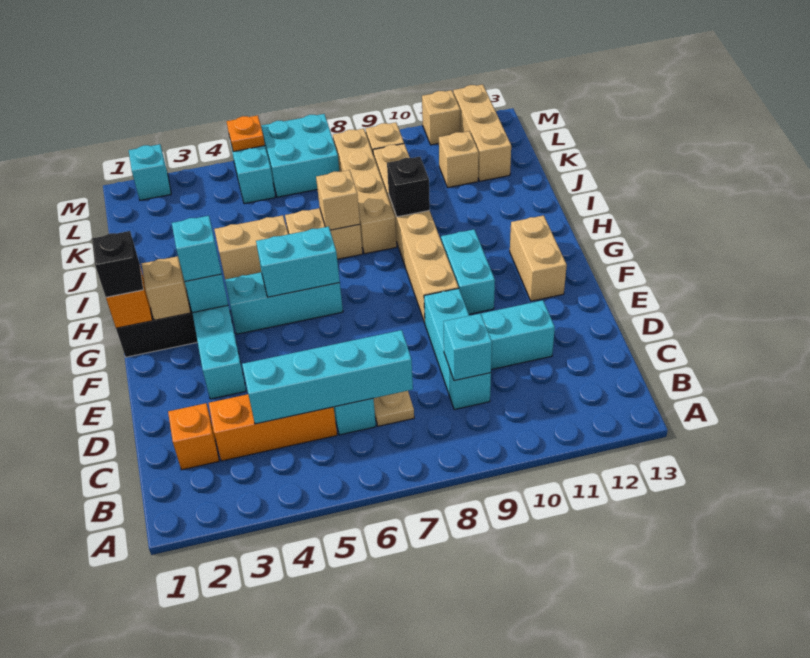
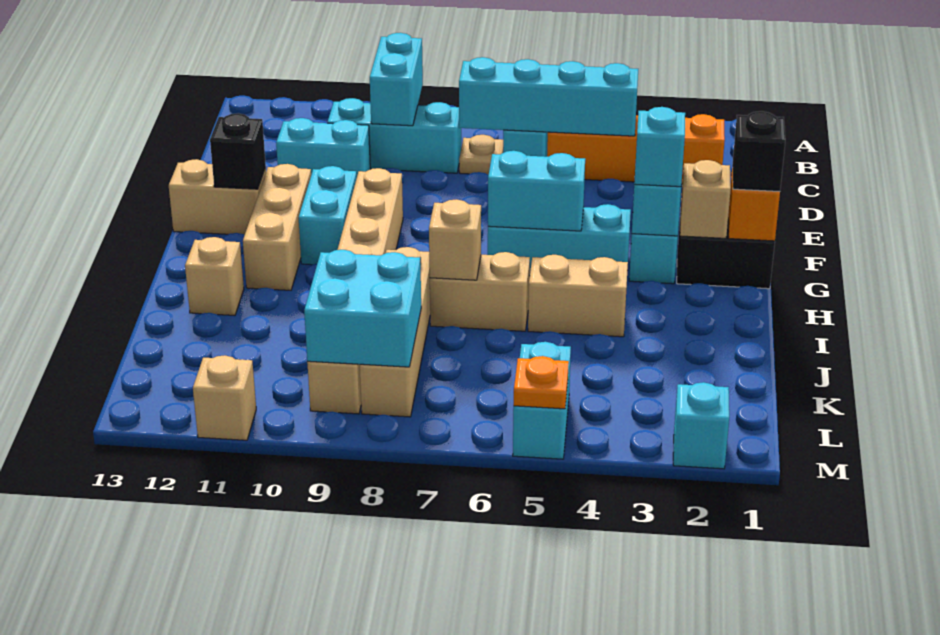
cyan brick C9:E9 level 1 -> cyan brick C8:C10 level 1
cyan brick C9 level 2 -> cyan brick B9:C9 level 2
tan brick F12:G12 level 1 -> tan brick F12:F13 level 1
black brick I9 level 2 -> black brick F12 level 2
tan brick K11 level 1 -> tan brick I12 level 1
tan brick K12:M12 level 1 -> tan brick F11:H11 level 1
cyan brick L6:M7 level 1 -> cyan brick K8:L9 level 2

